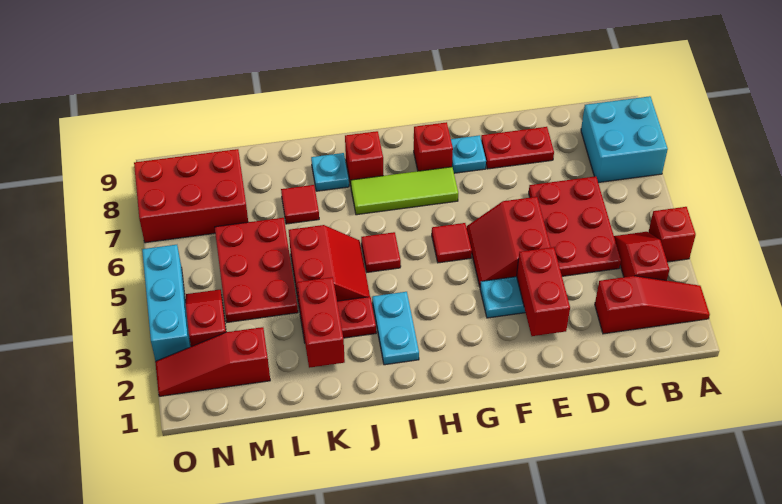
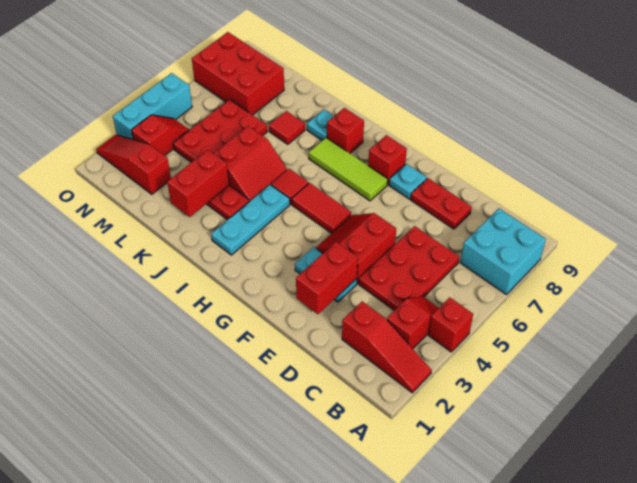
red tile G5 level 1 -> red tile G5:H5 level 1
cyan plate I2:I3 level 1 -> cyan plate I2:I4 level 1

